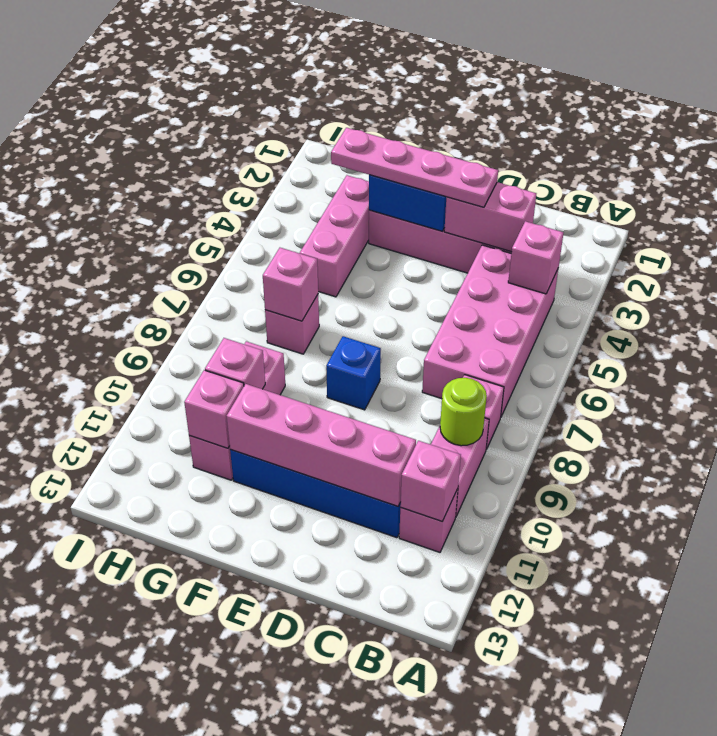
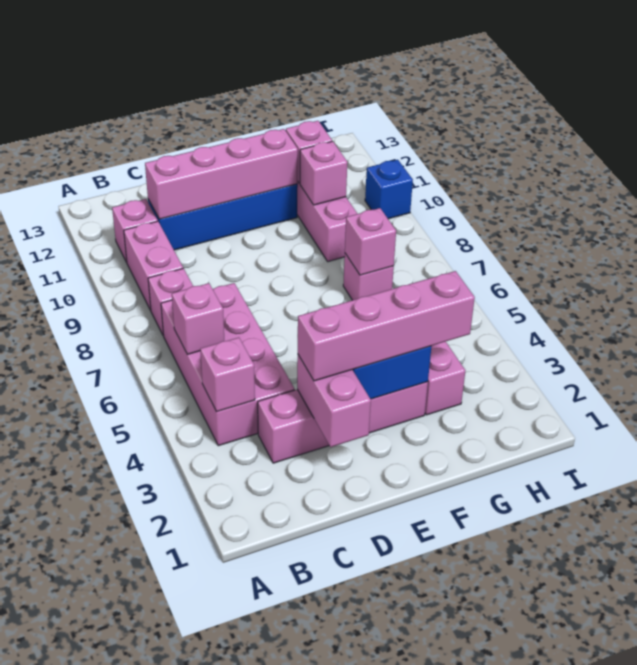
lime round brick B9 level 2 -> none
pink brick B11 level 2 -> pink brick B6 level 2
pink brick C3:D3 level 2 -> pink brick D2:D3 level 2
pink plate D3:G3 level 3 -> pink brick D3:G3 level 3
blue brick E8 level 1 -> blue brick I10 level 1

